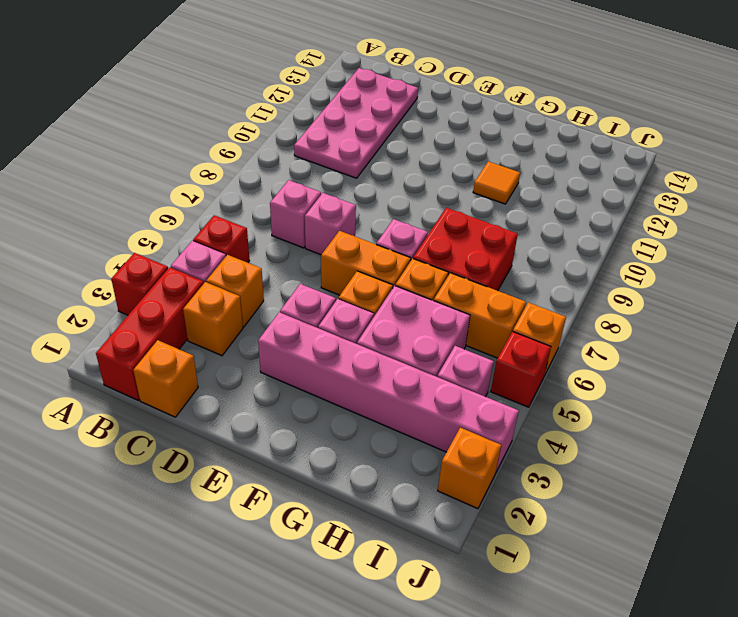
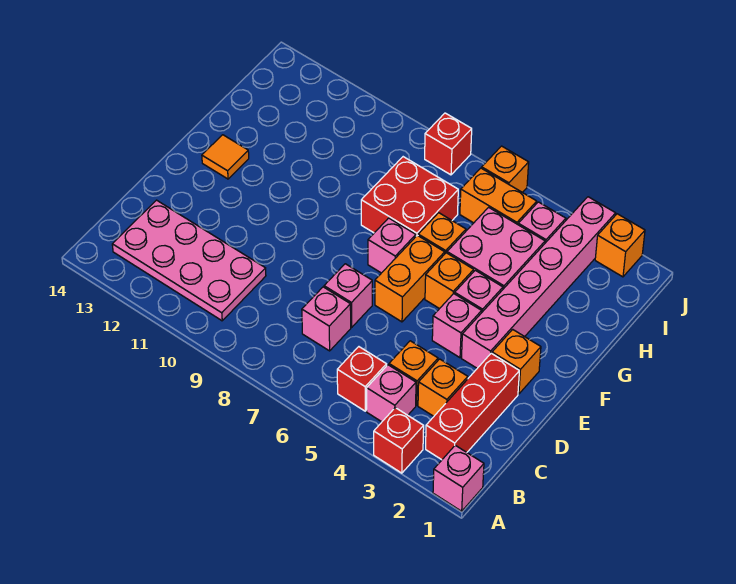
none -> pink brick A1 level 1
red brick B1:B3 level 1 -> red brick B2:D2 level 1
orange brick C1 level 1 -> orange brick E2 level 1
orange tile G11 level 1 -> orange tile F13 level 1
orange brick H6:I6 level 1 -> orange brick I5:I6 level 1
red brick J5 level 1 -> red brick J8 level 1

